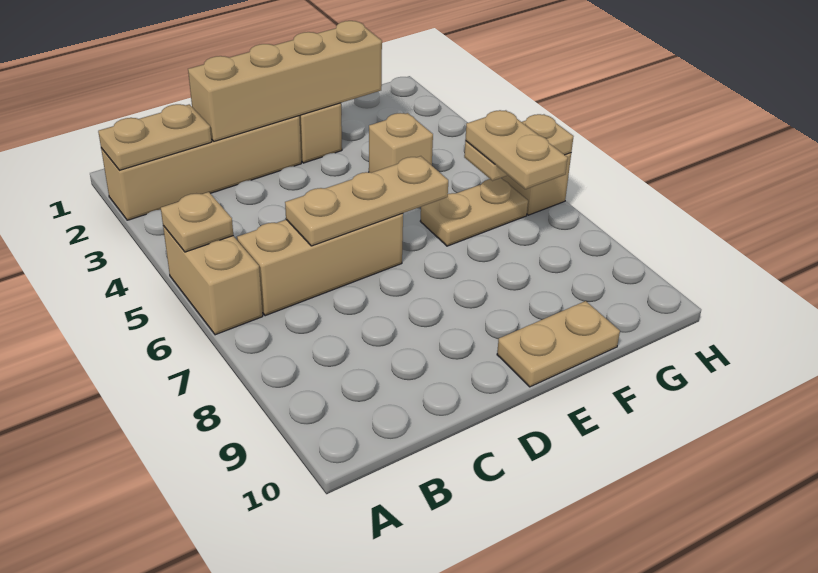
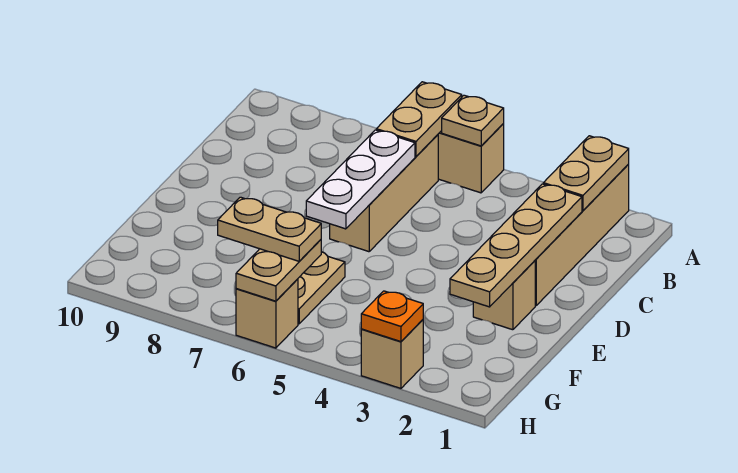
tan brick C2:F2 level 2 -> tan plate C2:F2 level 2
tan plate C6:E6 level 2 -> white plate C6:E6 level 2
tan plate E10:F10 level 1 -> tan plate A6:B6 level 2
tan brick F4 level 1 -> tan brick H3 level 1
none -> orange plate H3 level 2

